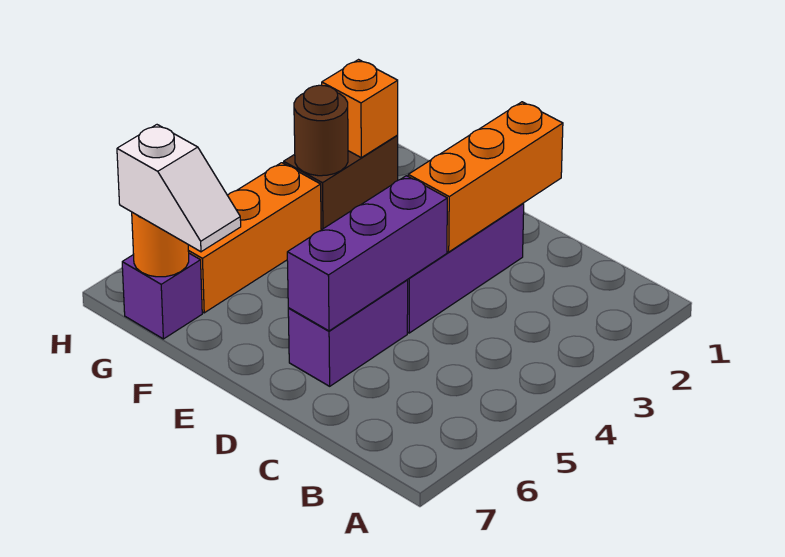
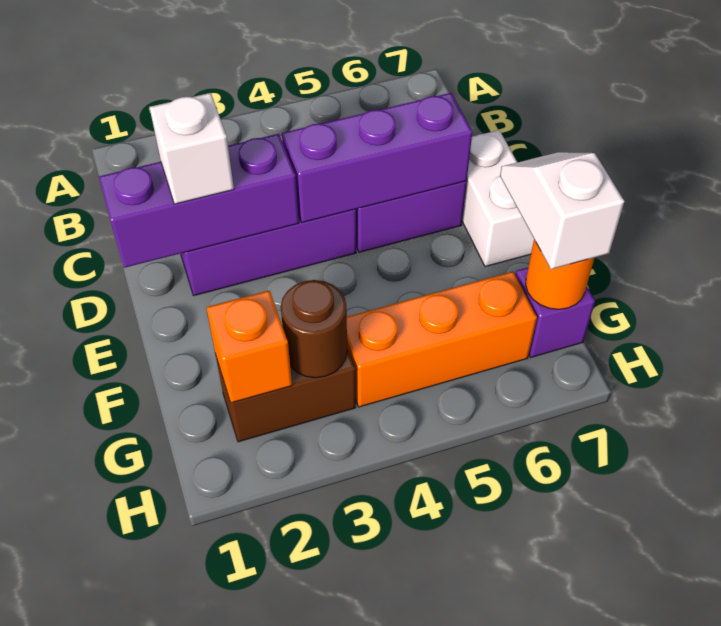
orange brick D1:D3 level 2 -> purple brick D1:D3 level 2
none -> white brick D2 level 3
none -> white brick D7:E7 level 1

